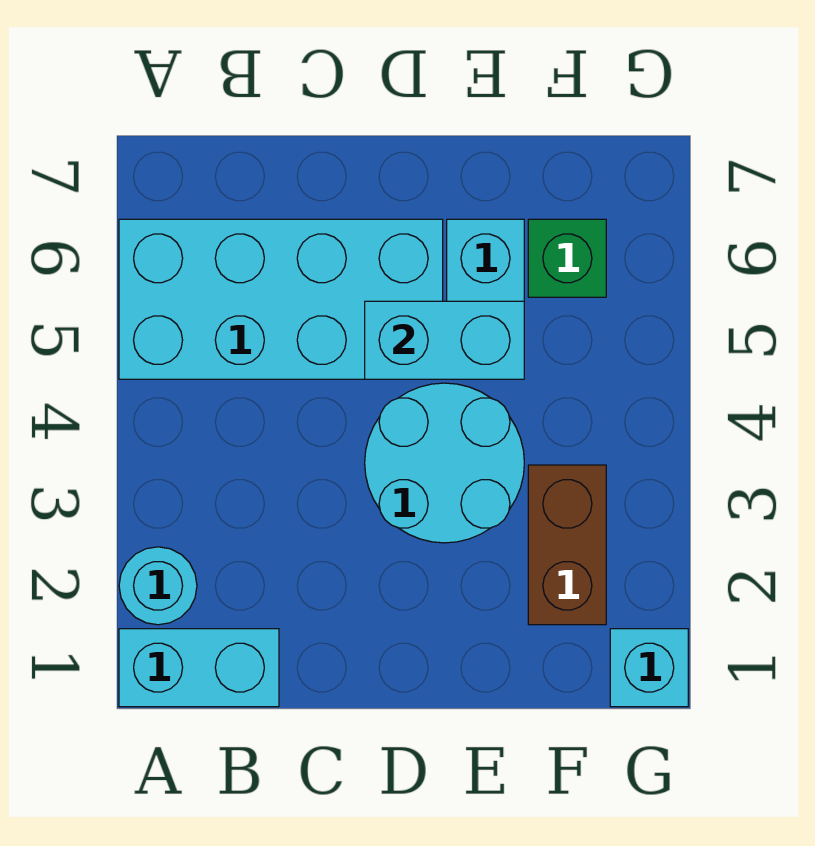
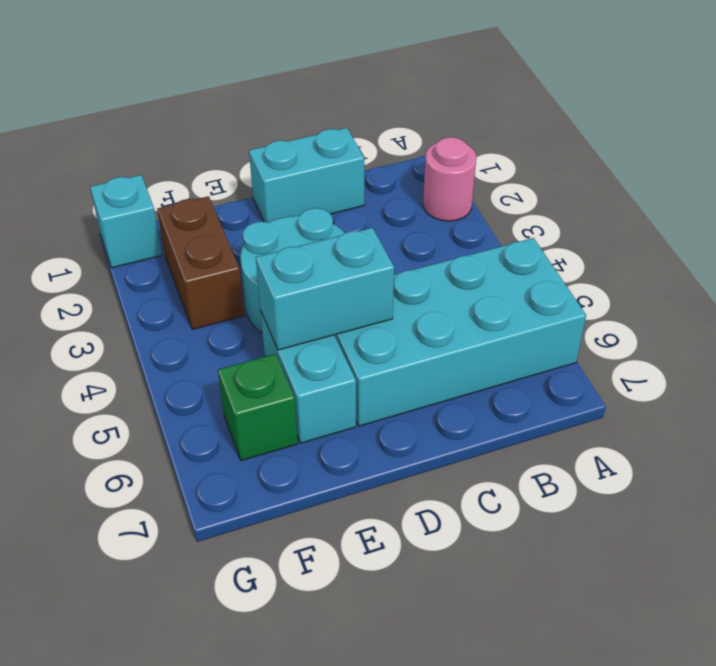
cyan brick A1:B1 level 1 -> cyan brick C1:D1 level 1
cyan round brick A2 level 1 -> pink round brick A2 level 1

